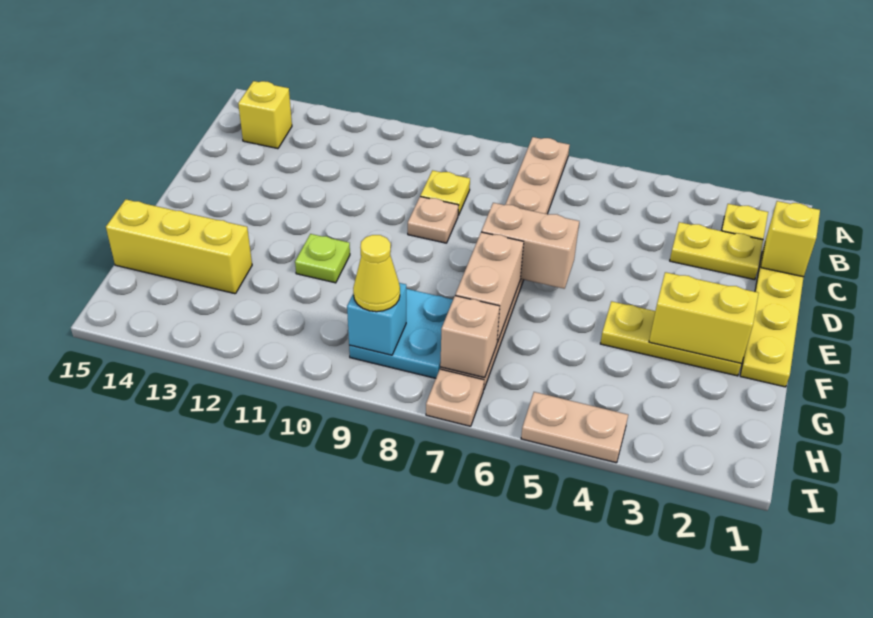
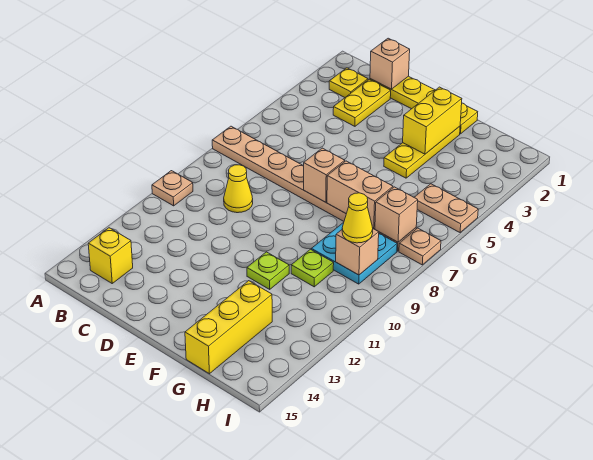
yellow brick C1 level 2 -> tan brick C1 level 2
yellow plate C9 level 1 -> yellow cone C9 level 1
tan plate D9 level 1 -> tan plate A10 level 1
tan brick E6:E7 level 2 -> tan brick E7 level 2
none -> lime plate G10 level 1
cyan brick H9 level 2 -> tan brick H9 level 2
tan plate I4:I5 level 1 -> tan plate H5:I5 level 1

